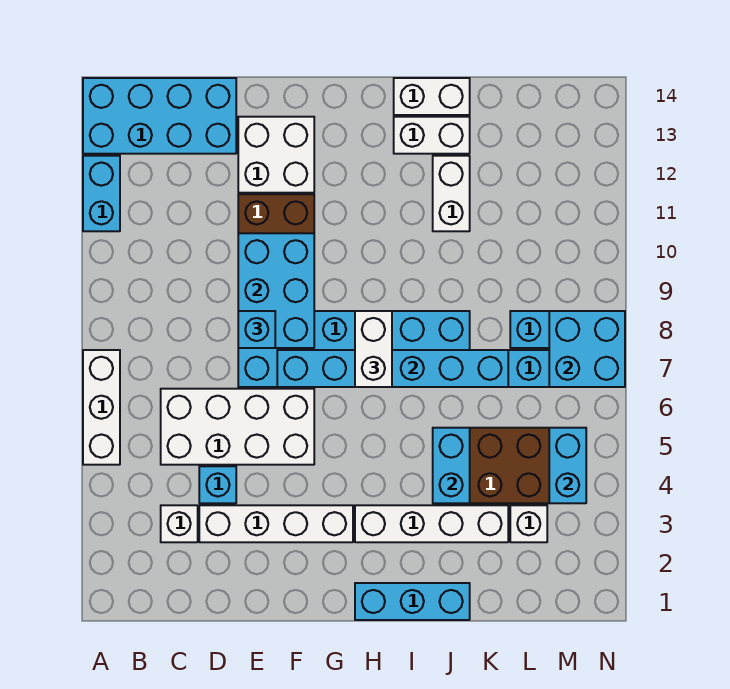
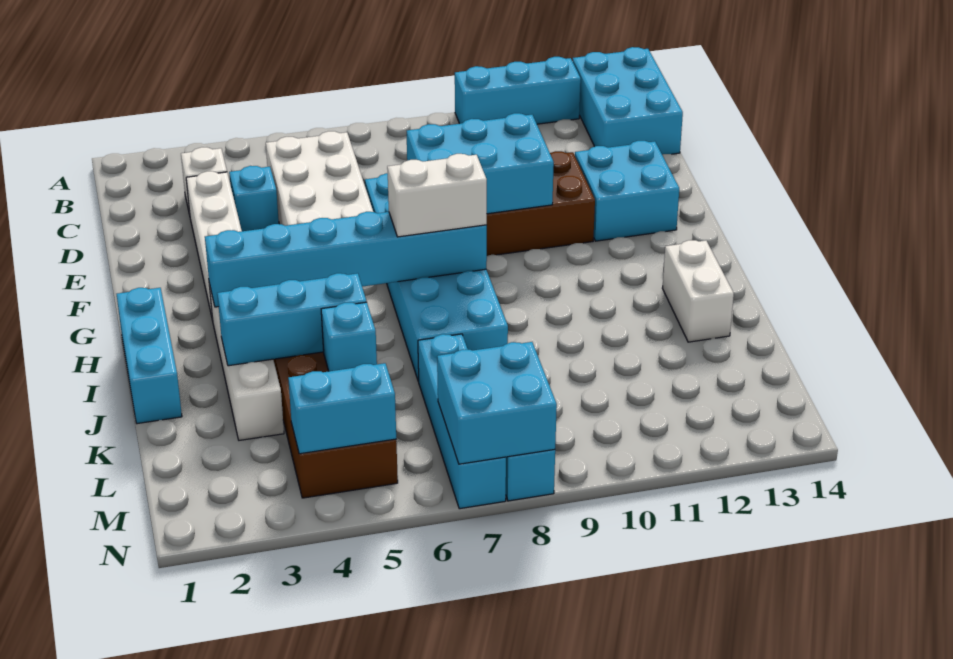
white brick A5:A7 level 1 -> none
cyan brick A11:A12 level 1 -> cyan brick A10:A12 level 1
cyan brick A13:D14 level 1 -> cyan brick A13:C14 level 1
cyan brick E8 level 3 -> cyan brick K5 level 2
white brick E12:F13 level 1 -> cyan brick E12:F13 level 1
cyan brick F7:K7 level 2 -> cyan brick H3:H8 level 2
white brick I14:J14 level 1 -> none
cyan brick J4:J5 level 2 -> cyan brick J3:J5 level 2
white brick J11:J12 level 1 -> none
white brick L3 level 1 -> none

